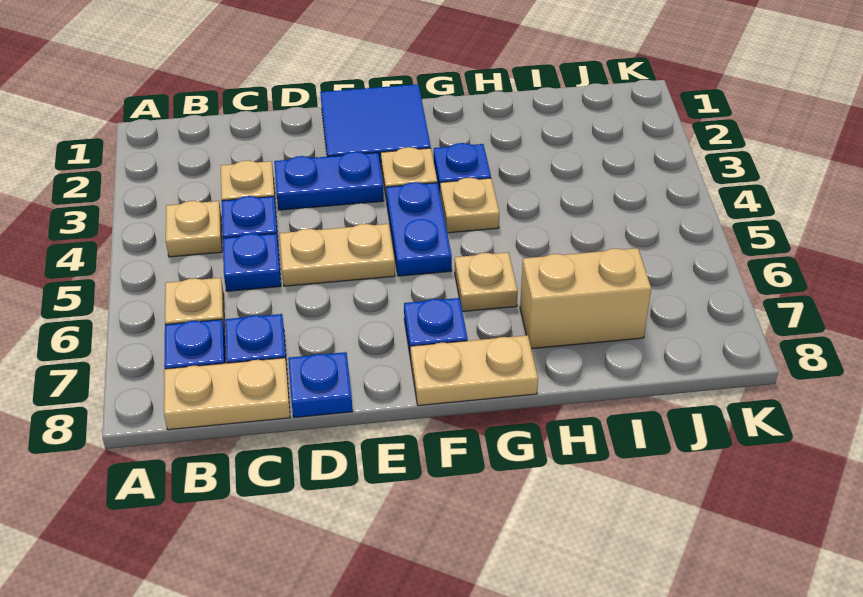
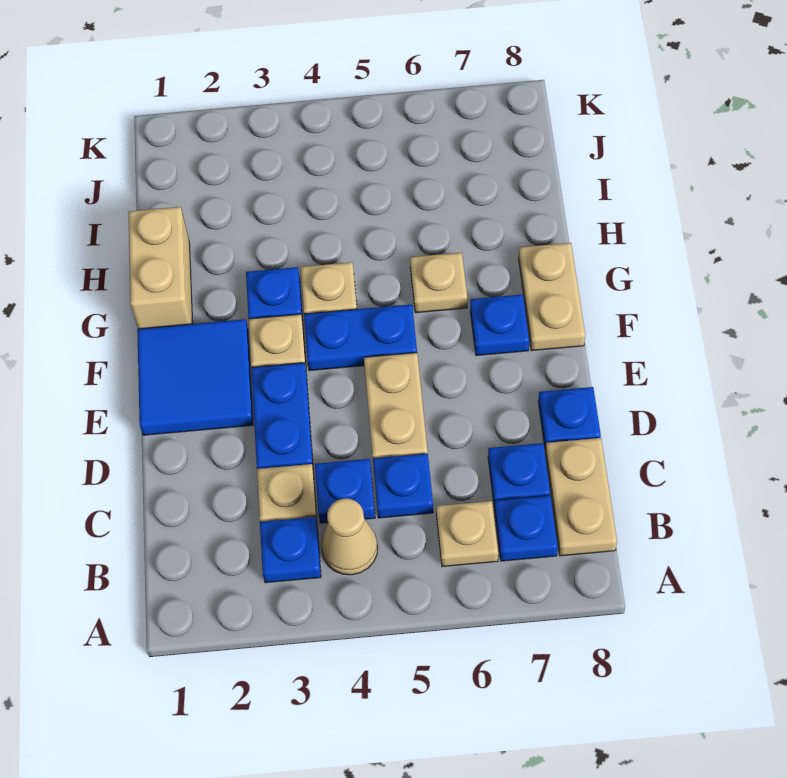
none -> blue plate B3 level 1
tan plate B4 level 1 -> tan cone B4 level 1
tan brick H7:I7 level 1 -> tan brick G1:H1 level 1

